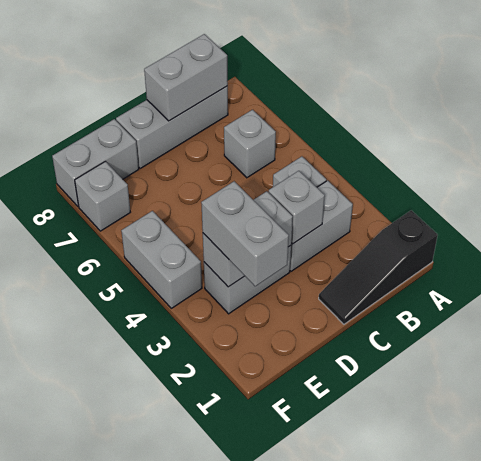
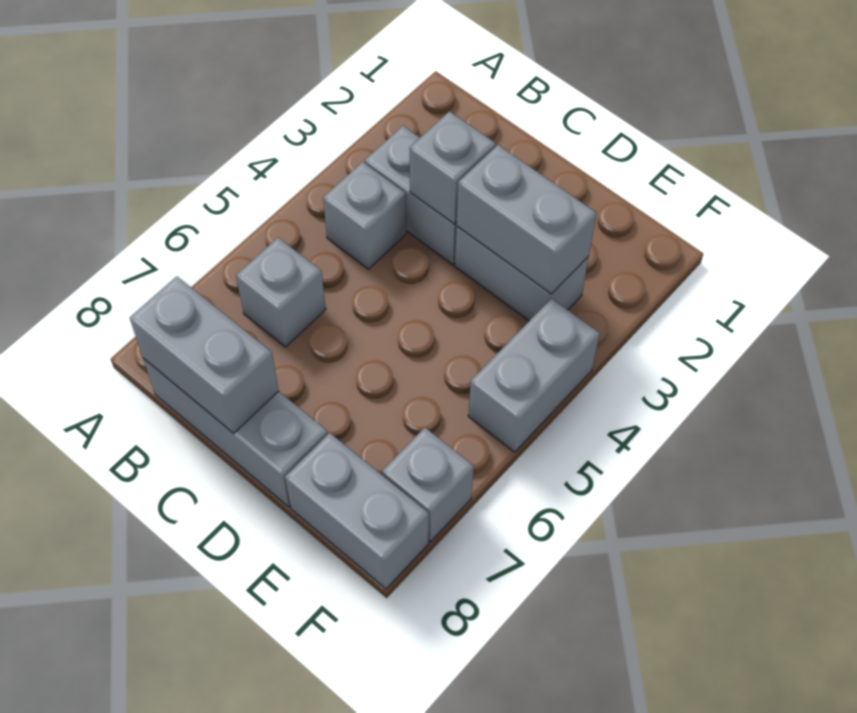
black slope A1:C1 level 1 top A -> none
grey brick E2:E3 level 3 -> none

